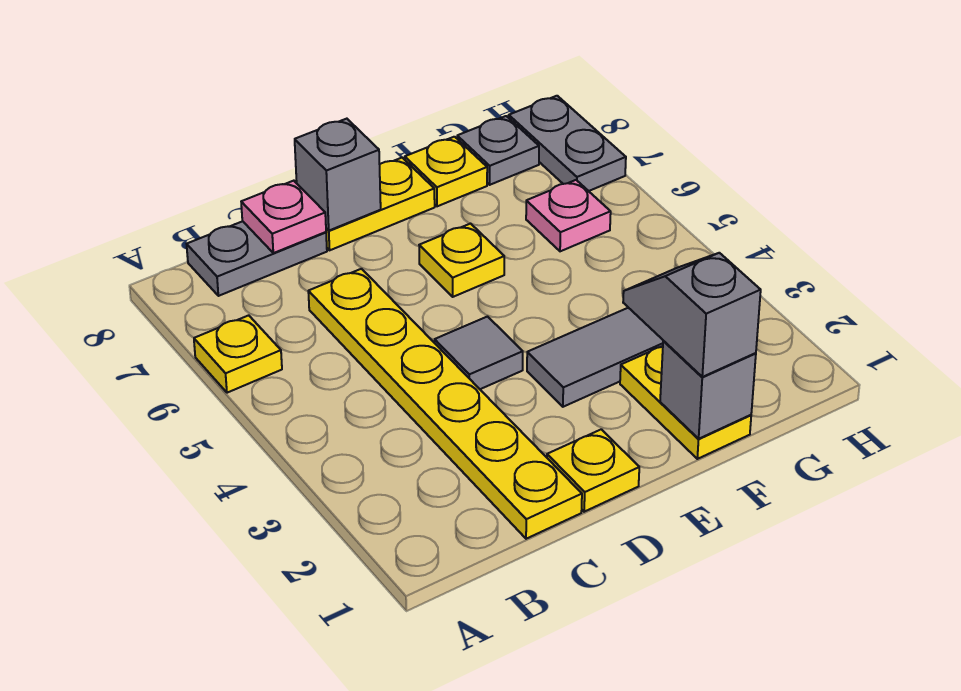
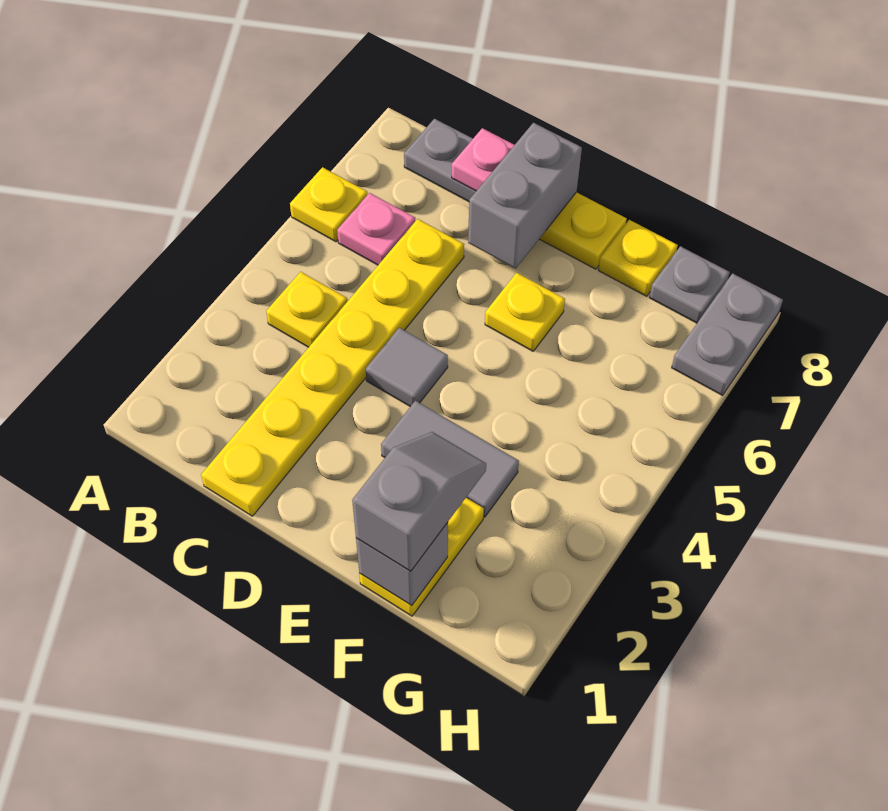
yellow plate D1 level 1 -> yellow plate B4 level 1
grey brick D8 level 2 -> grey brick D7:D8 level 2
pink plate G6 level 1 -> pink plate B6 level 1

